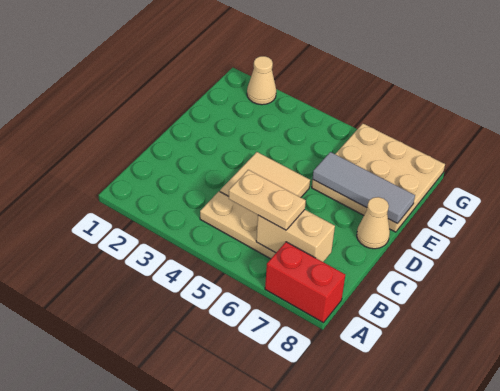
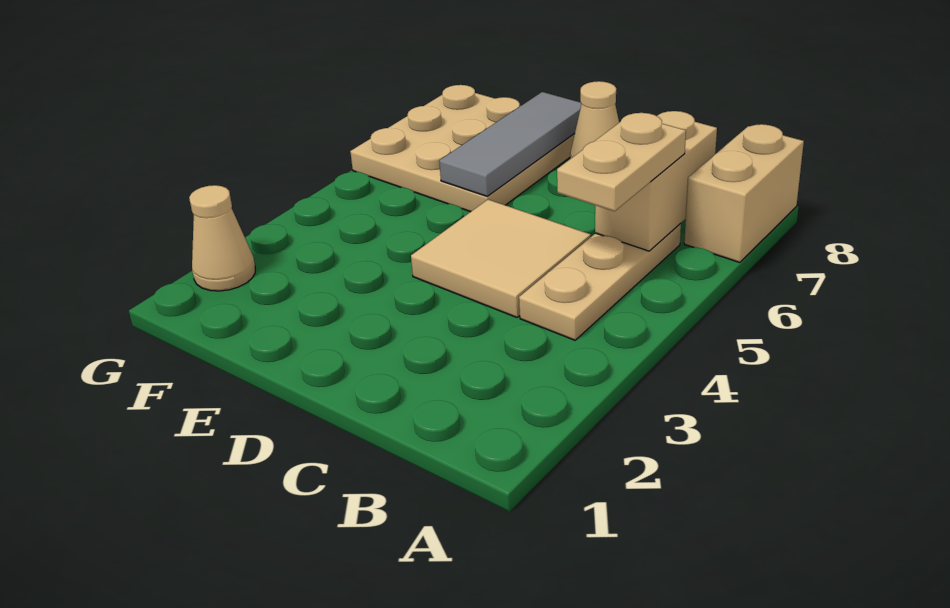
red brick A7:A8 level 1 -> tan brick A7:A8 level 1

